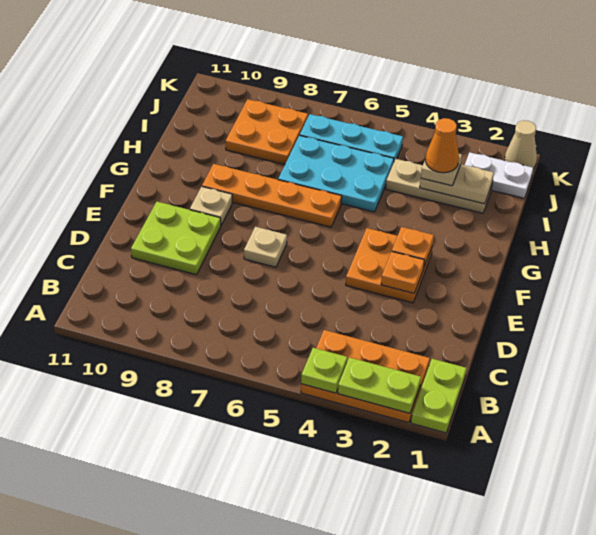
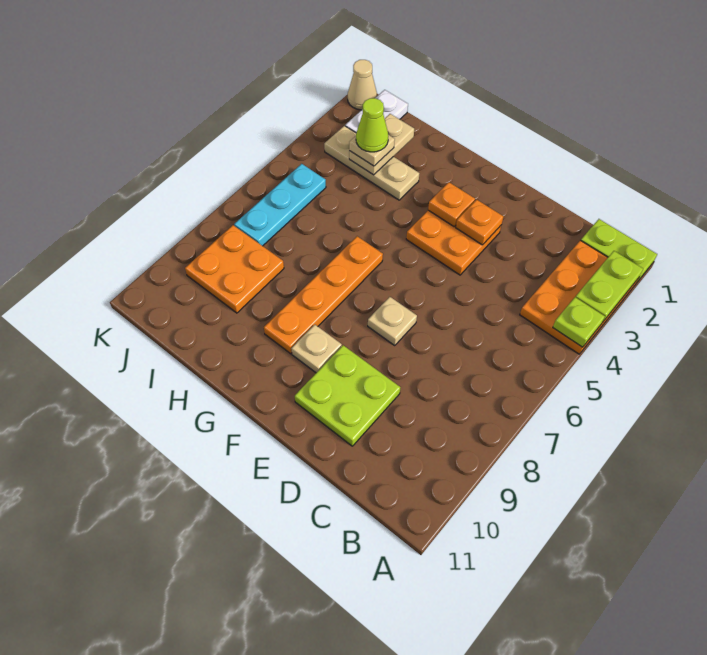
cyan plate H5:I7 level 1 -> none
tan plate I2:I4 level 1 -> tan plate H3:J3 level 1
orange cone I3 level 4 -> lime cone I3 level 4

